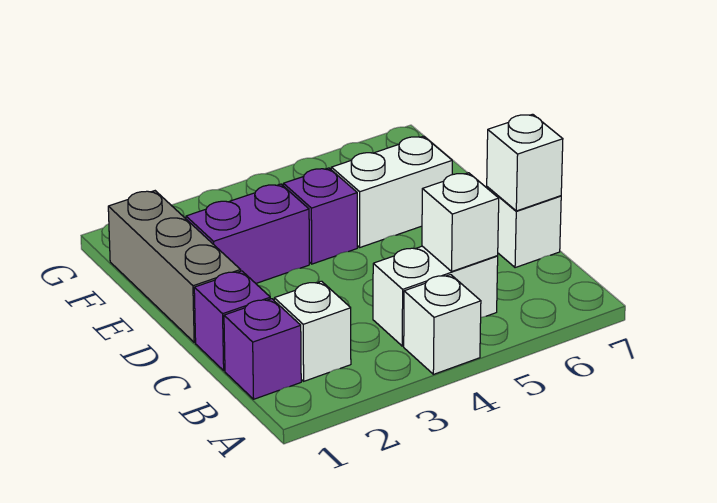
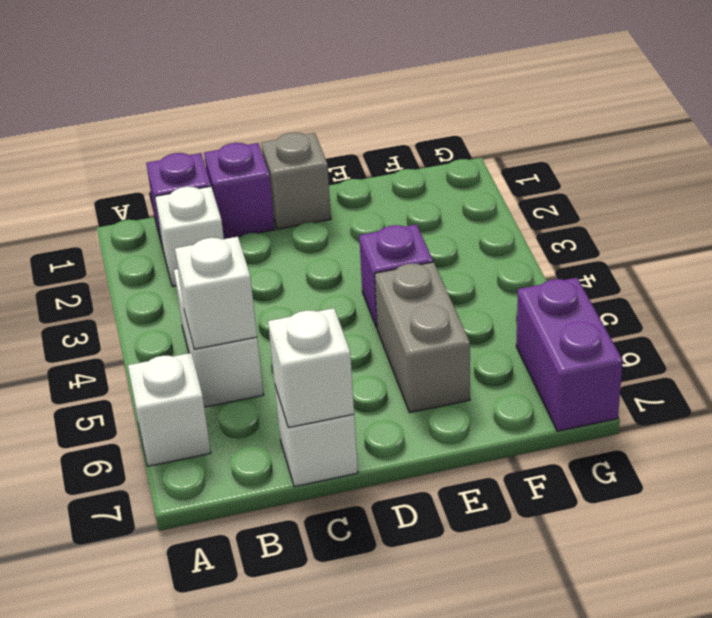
white brick A4 level 1 -> white brick A6 level 1
grey brick D1:F1 level 1 -> grey brick D1 level 1
purple brick E2:E3 level 1 -> purple brick G6:G7 level 1
white brick E5:E6 level 1 -> grey brick E5:E6 level 1

